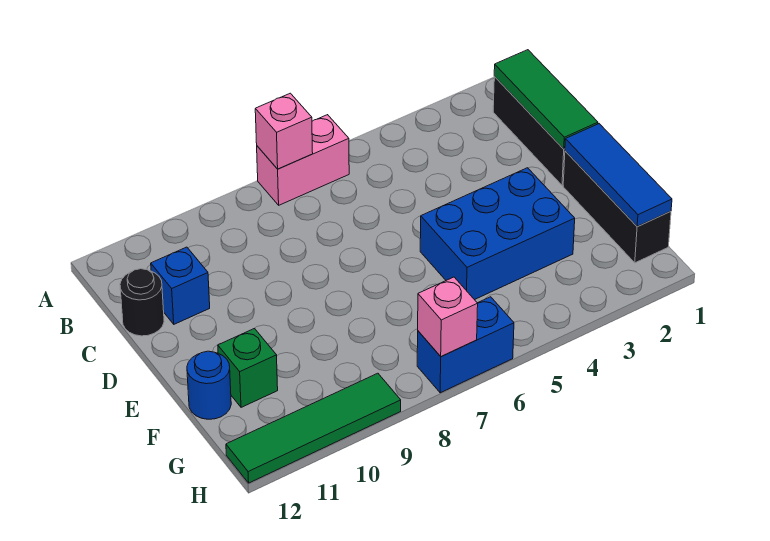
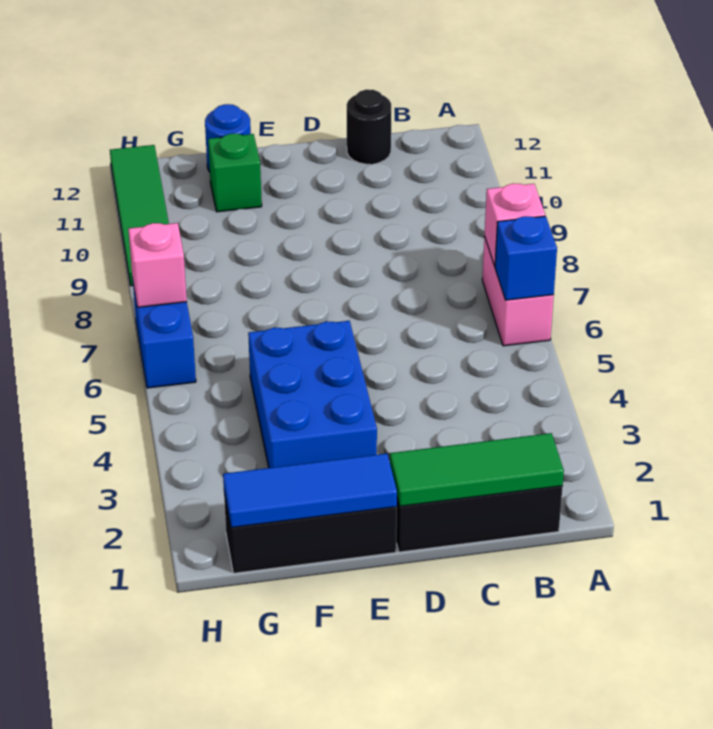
blue brick C11 level 1 -> blue brick A6 level 2

